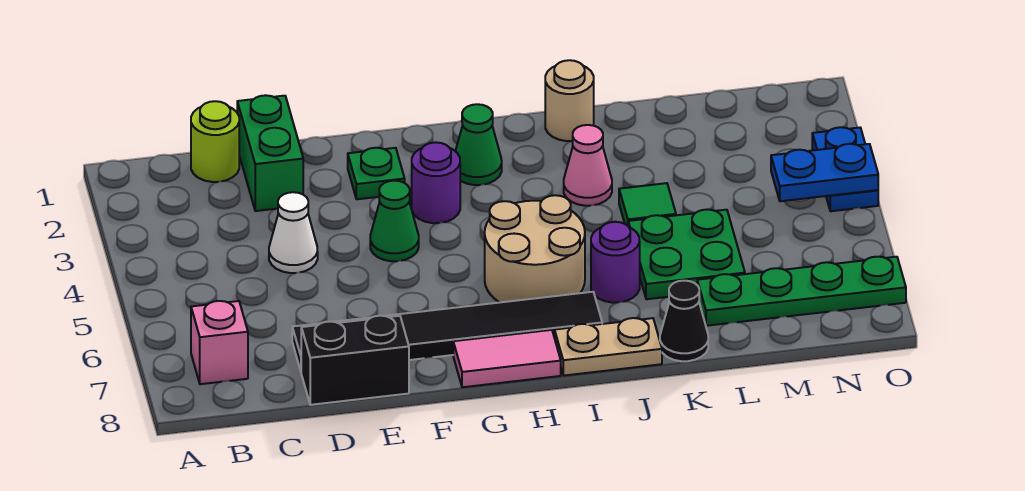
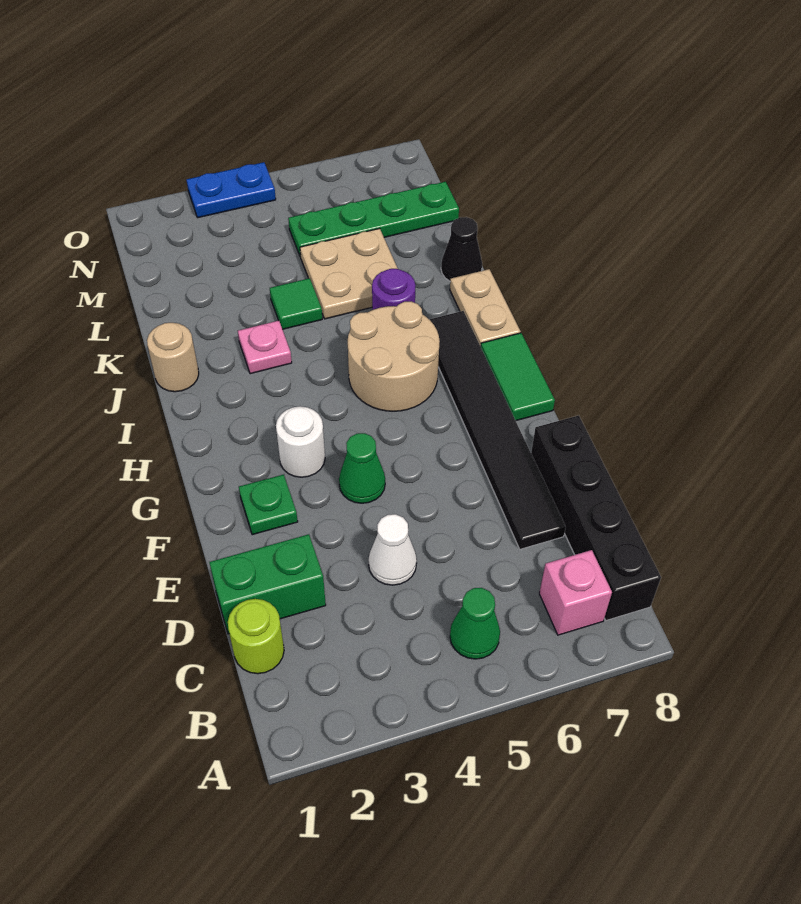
black brick D8:E8 level 1 -> black brick B8:E8 level 1
purple round brick G3 level 1 -> white round brick G3 level 1
pink tile G8:H8 level 1 -> green tile G8:H8 level 1
green cone H2 level 1 -> green cone B5 level 1
pink cone J3 level 1 -> pink plate J3 level 1
green plate K5:L6 level 1 -> tan plate K5:L6 level 1
green plate L7:O7 level 1 -> green plate M5:M8 level 1
blue plate N4:O4 level 2 -> none

